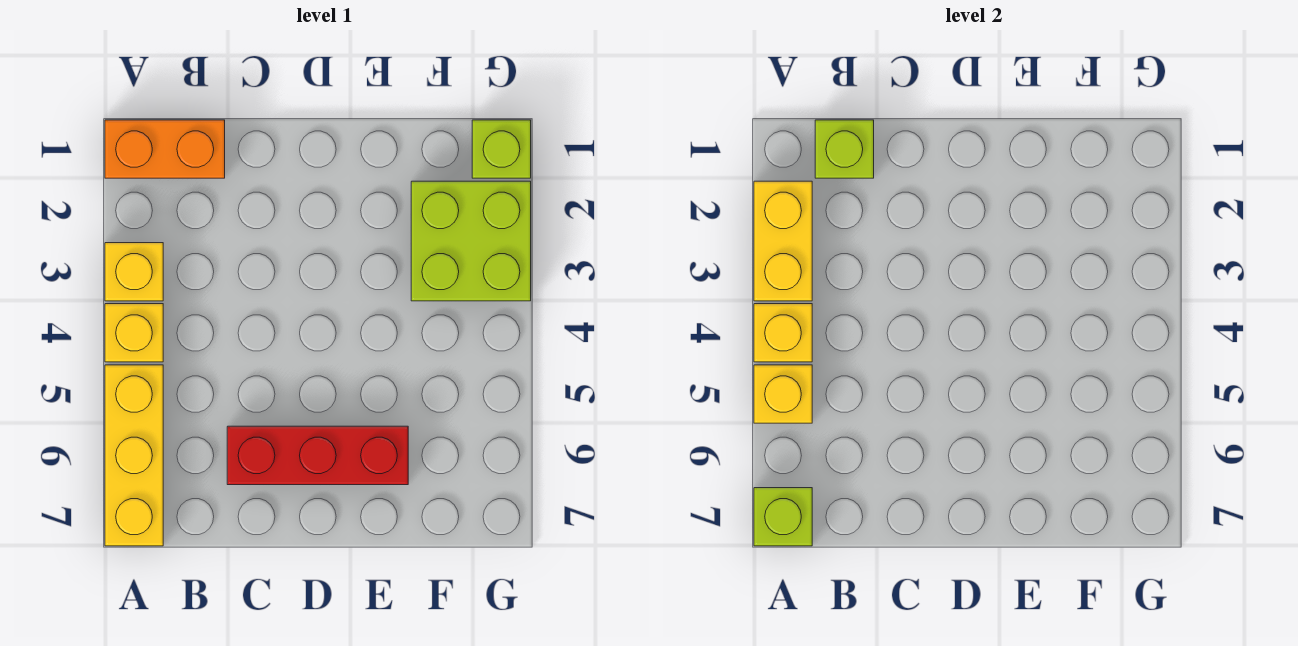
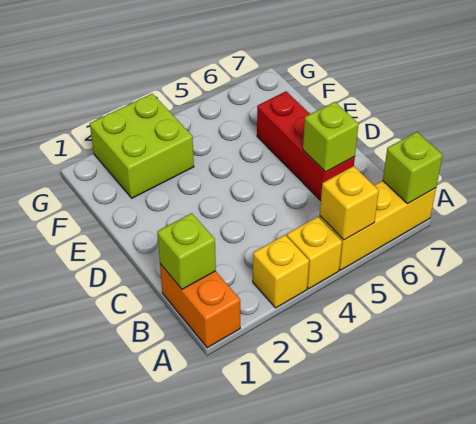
yellow brick A2:A3 level 2 -> none
yellow brick A4 level 2 -> none
lime brick G1 level 1 -> lime brick C6 level 2

